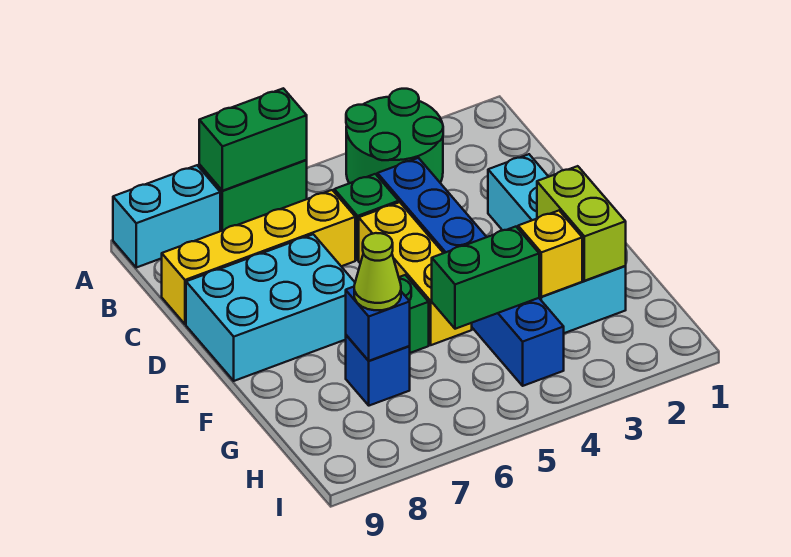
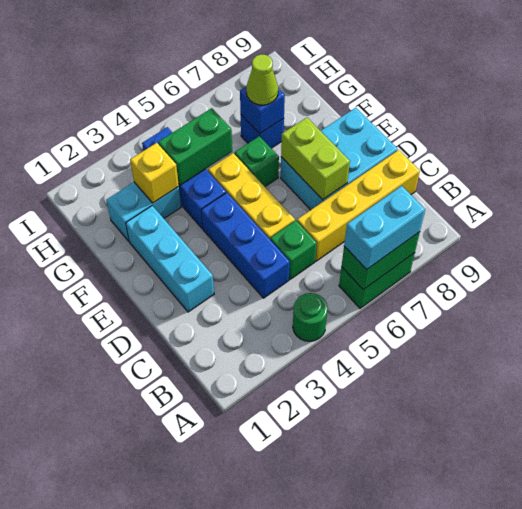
green round brick A3:B4 level 1 -> green round brick A4 level 1
cyan brick A8:A9 level 1 -> cyan brick A6:A7 level 3
lime brick F2:G2 level 2 -> lime brick D7:E7 level 2

